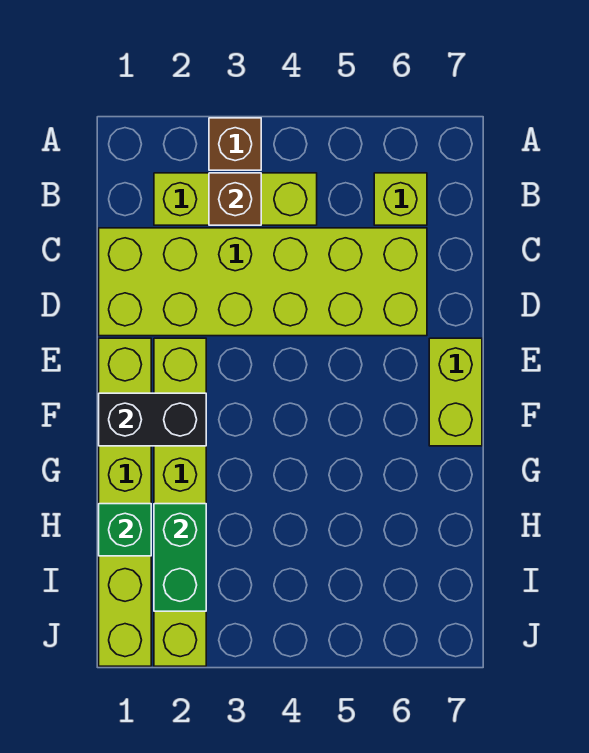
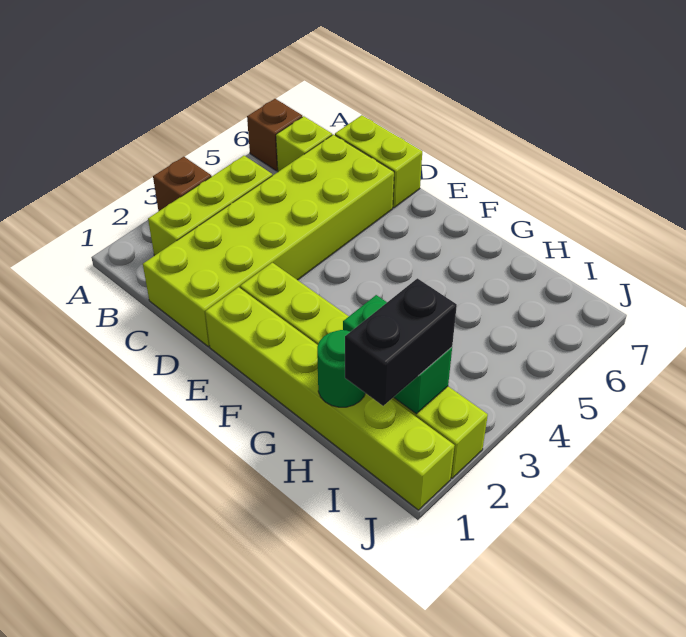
brown brick B3 level 2 -> brown brick A6 level 1
lime brick E7:F7 level 1 -> lime brick C7:D7 level 1
black brick F1:F2 level 2 -> black brick I1:I2 level 3
green brick H1 level 2 -> green round brick H1 level 2

